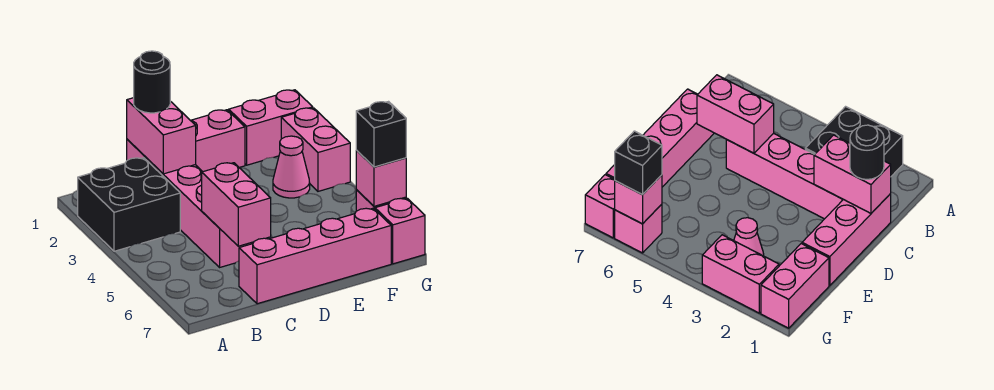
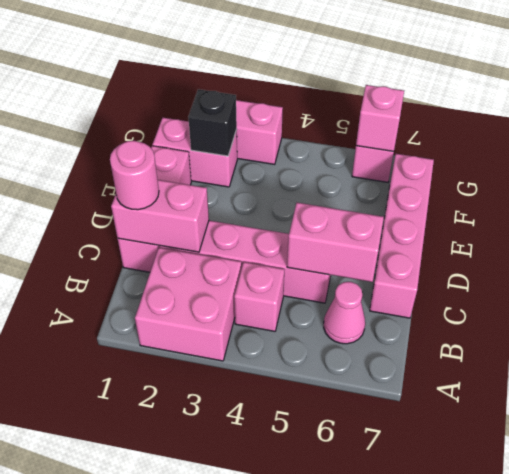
black brick A2:B3 level 1 -> pink brick A2:B3 level 1
black round brick C1 level 3 -> pink round brick C1 level 3
pink brick F1:G1 level 1 -> pink brick F1:F2 level 1
pink cone F3 level 1 -> pink cone B6 level 1
black brick G6 level 3 -> black brick F2 level 2
pink brick G7 level 1 -> pink brick B4 level 1

